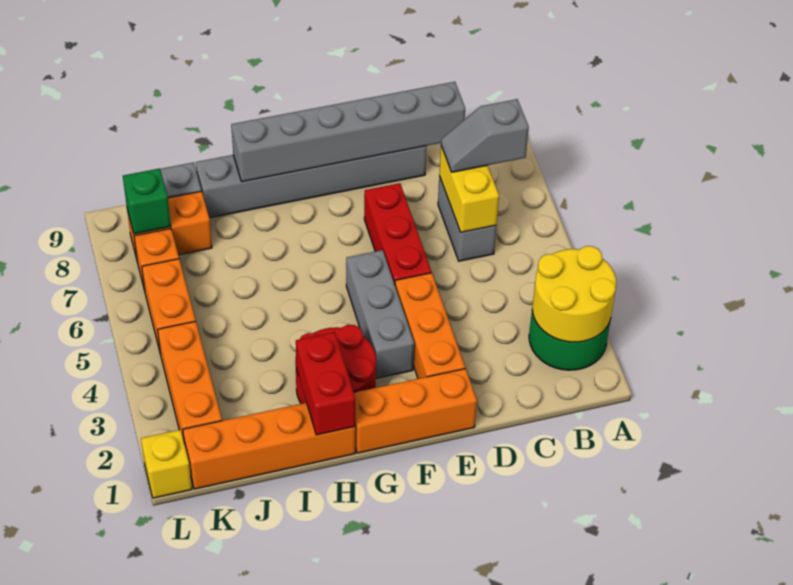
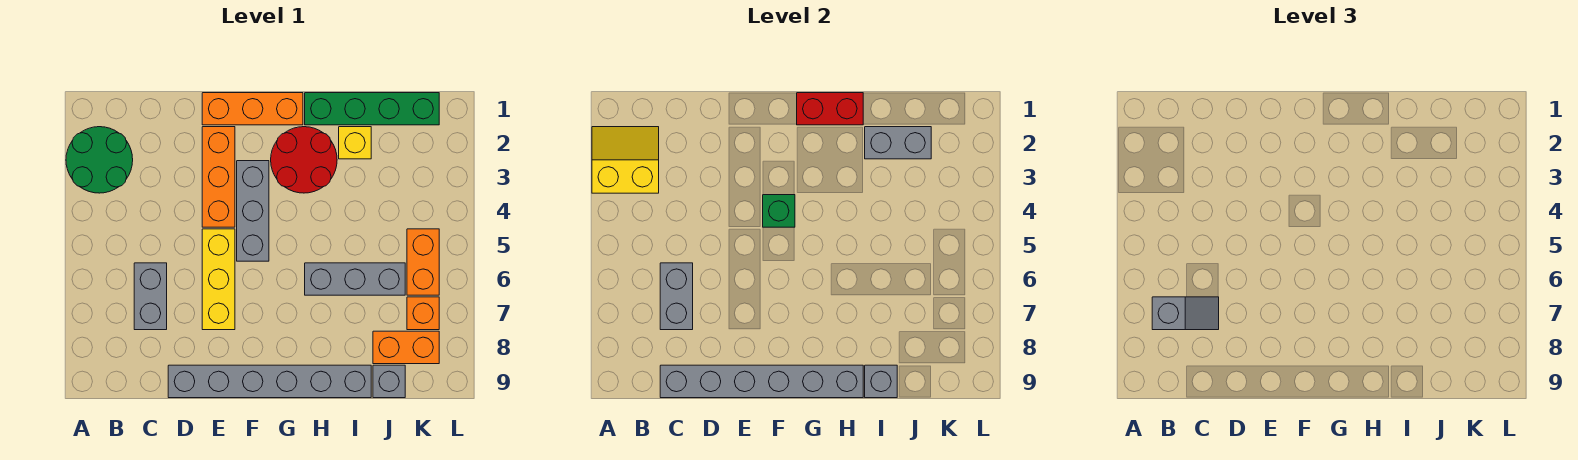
yellow round brick A2:B3 level 2 -> yellow slope A2:B3 level 2 top 3
yellow brick C6:C7 level 2 -> grey brick C6:C7 level 2
red brick E5:E7 level 1 -> yellow brick E5:E7 level 1
orange brick H1:K1 level 1 -> green brick H1:K1 level 1
red brick H1:H2 level 2 -> red brick G1:H1 level 2
none -> grey brick H6:J6 level 1
none -> grey brick I2:J2 level 2
none -> grey brick I9 level 2
orange brick K2:K4 level 1 -> none
green brick K8 level 2 -> green brick F4 level 2
yellow brick L1 level 1 -> yellow brick I2 level 1

